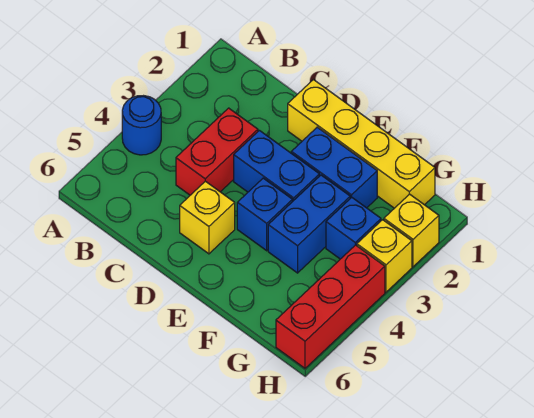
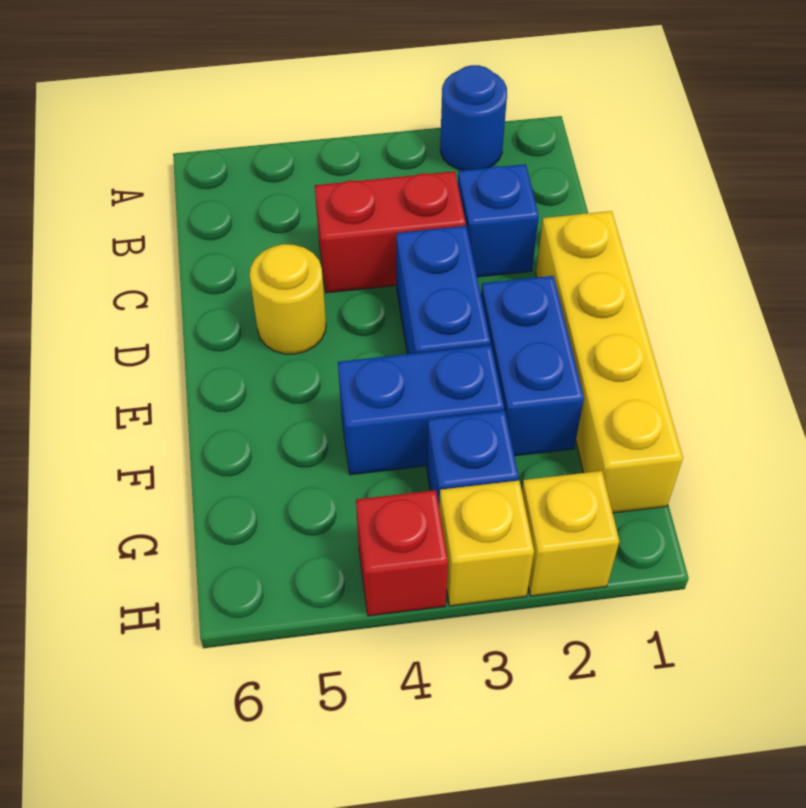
blue round brick A4 level 1 -> blue round brick A2 level 1
yellow brick D5 level 1 -> yellow round brick D5 level 1
blue brick E4 level 1 -> blue brick C2 level 1
red brick H4:H6 level 1 -> red brick H4 level 1

